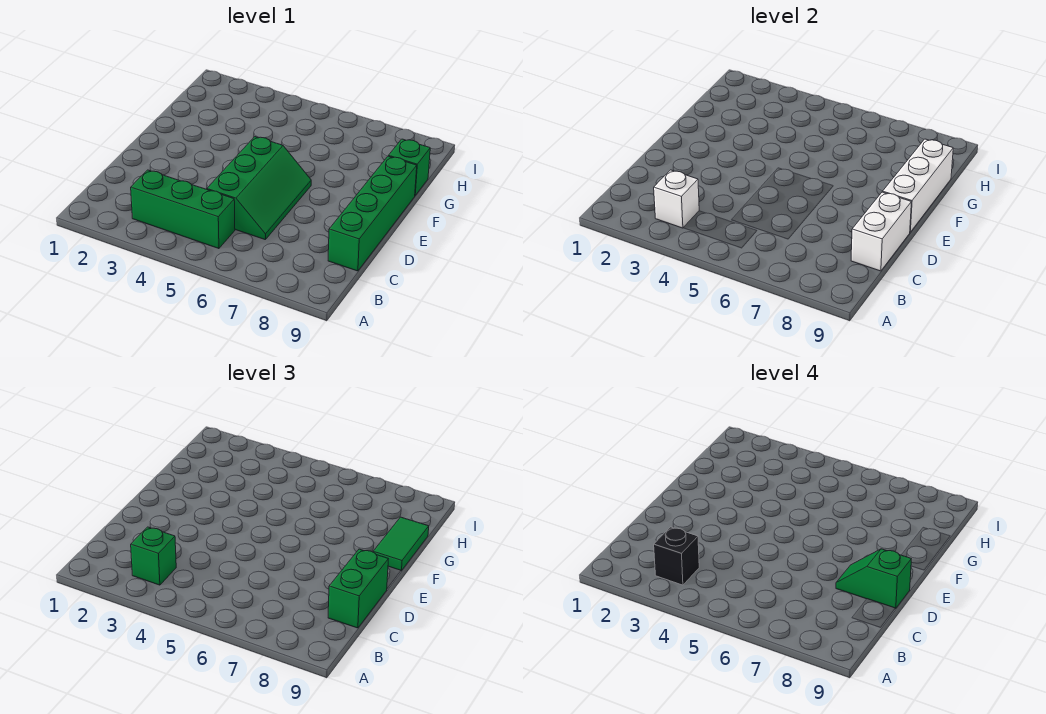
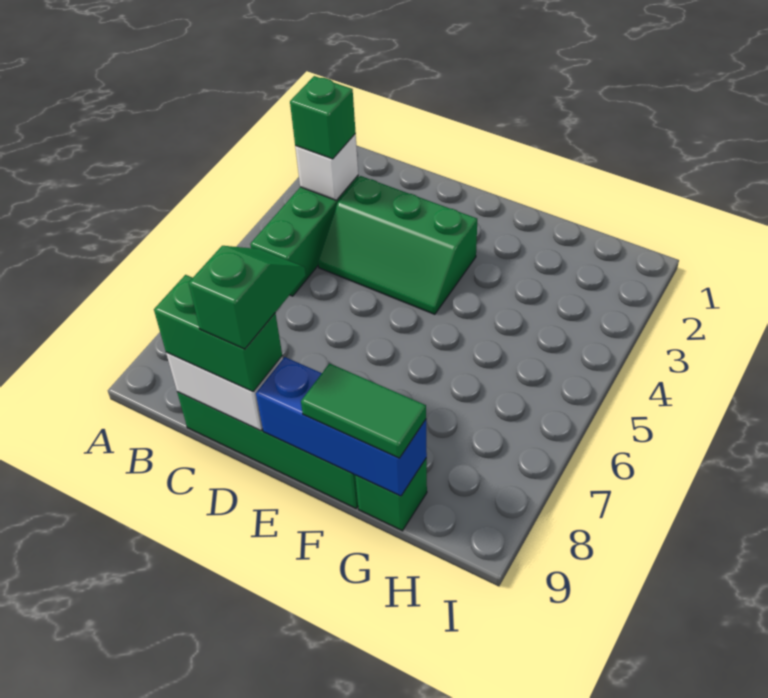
black brick B3 level 4 -> none
green slope C5:E6 level 1 top 5 -> green slope C3:E4 level 1 top 3
white brick E9:G9 level 2 -> blue brick E9:G9 level 2

